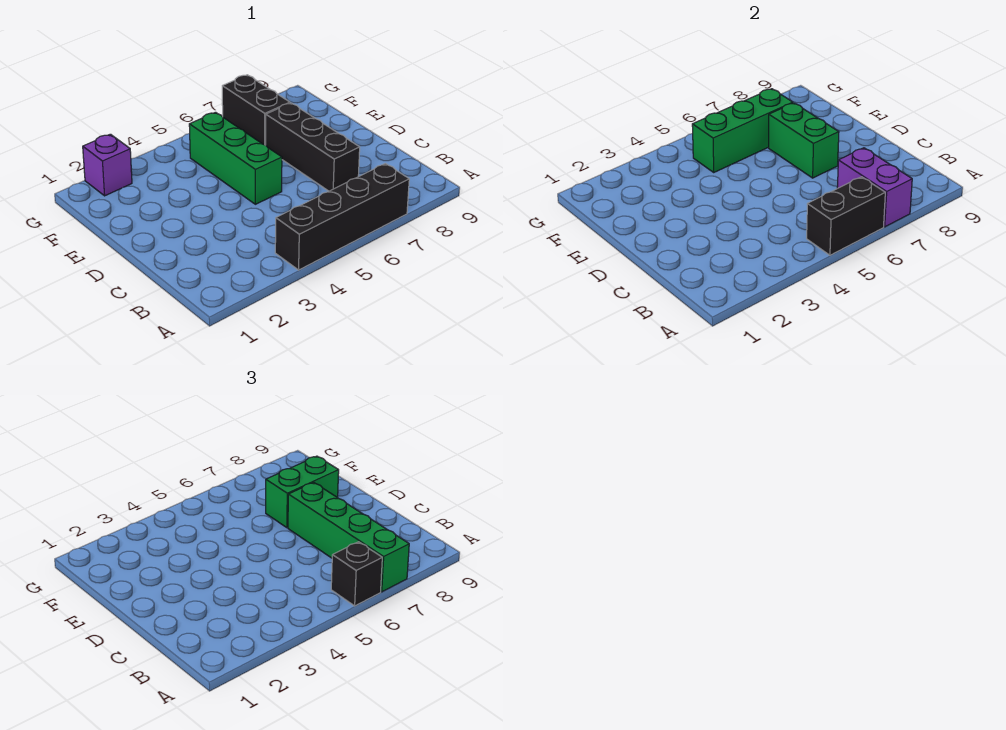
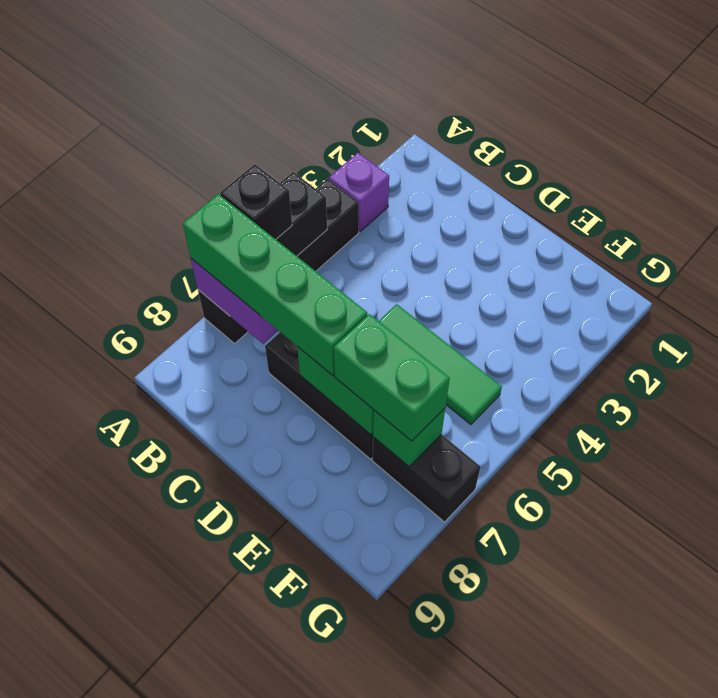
green brick D5:F5 level 1 -> green tile D5:F5 level 1
green brick E7:E8 level 3 -> green brick E7:F7 level 3
green brick F5:F7 level 2 -> green brick F7 level 2
purple brick G2 level 1 -> purple brick A3 level 1

